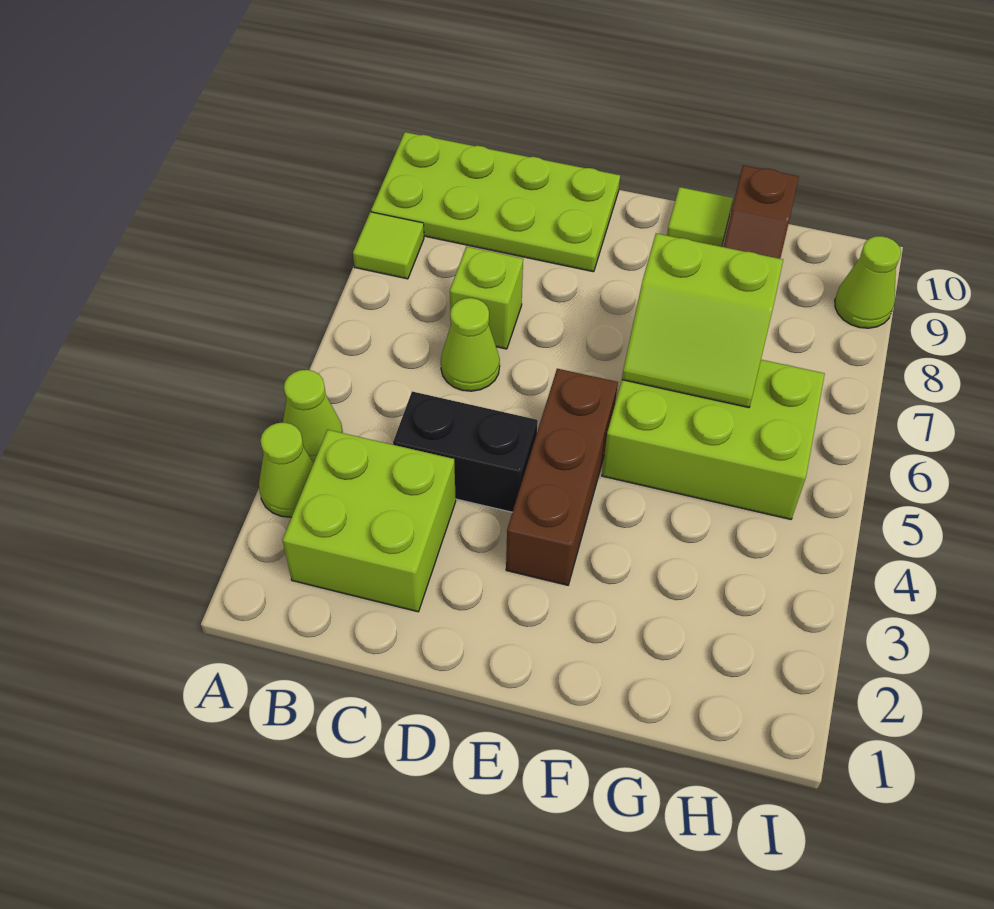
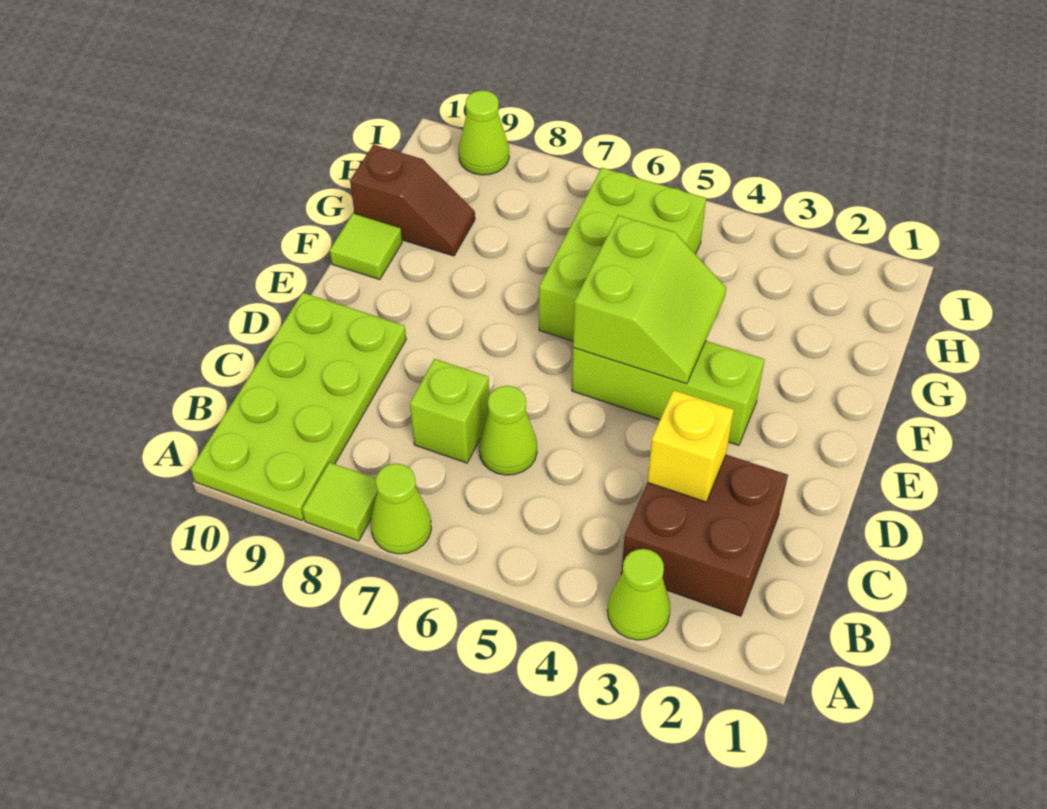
lime cone A4 level 1 -> lime cone A7 level 1
lime brick B2:C3 level 1 -> brown brick B2:C3 level 1
none -> yellow brick C3 level 2
black brick C4:D4 level 1 -> none
brown brick E3:E5 level 1 -> lime brick E3:E5 level 1
lime slope F6:G7 level 2 top 7 -> lime slope E4:F5 level 2 top 5

